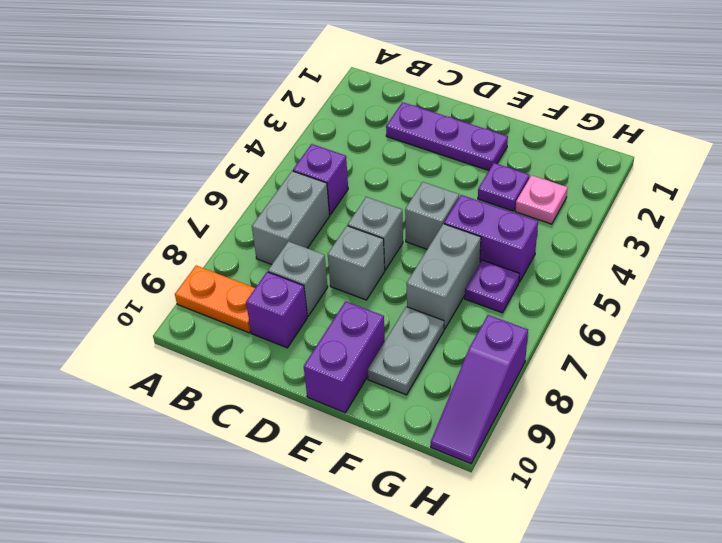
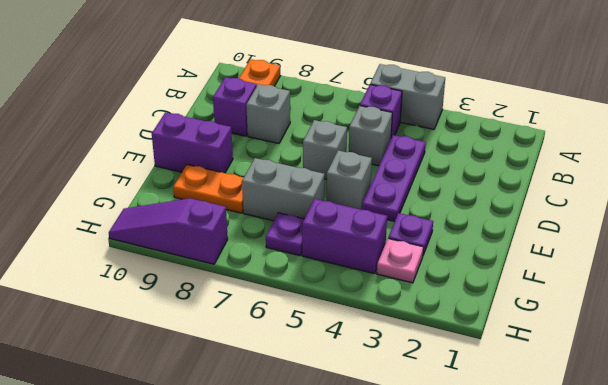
grey brick B6:B7 level 1 -> grey brick A4:A5 level 1
purple plate C2:E2 level 1 -> purple plate C4:E4 level 1
grey brick D7 level 1 -> grey brick C5 level 1
purple brick F5:G5 level 1 -> purple brick G4:G5 level 1
grey plate F8:F9 level 1 -> orange plate F8:F9 level 1

